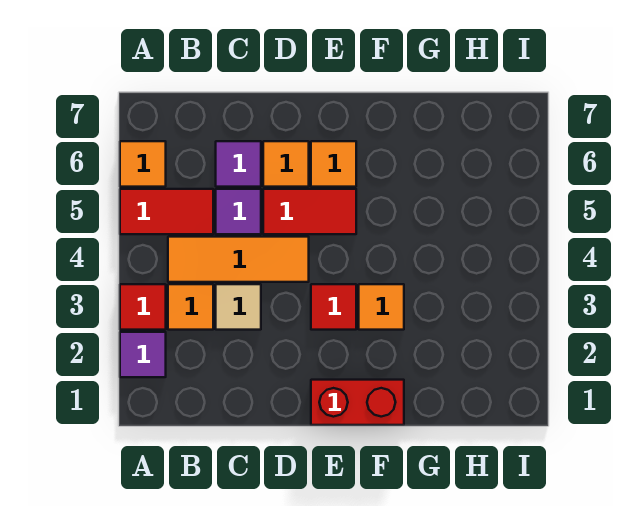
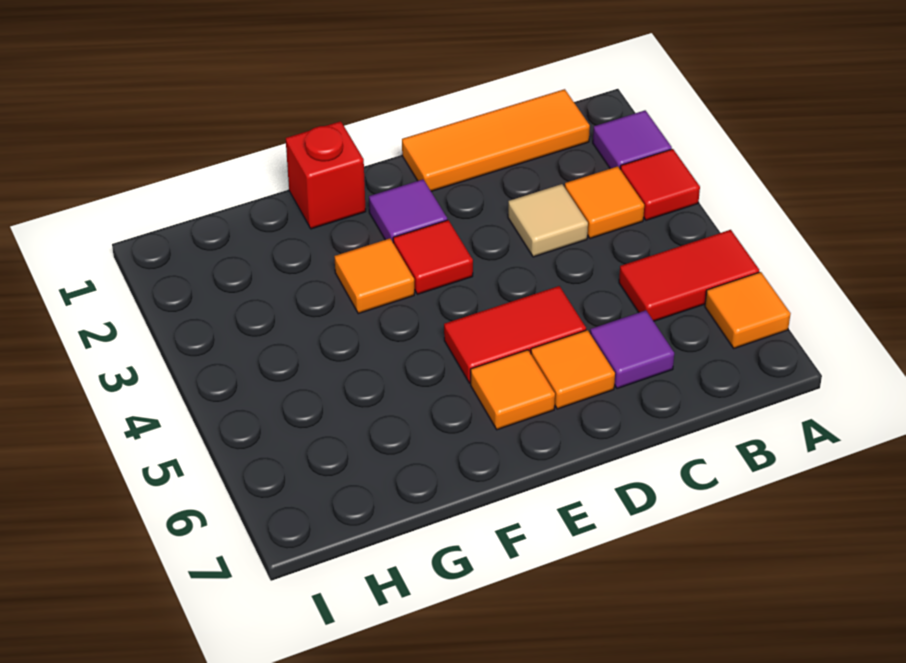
orange tile B4:D4 level 1 -> orange tile B1:D1 level 1
purple tile C5 level 1 -> purple tile E2 level 1
red brick E1:F1 level 1 -> red brick F1 level 1

